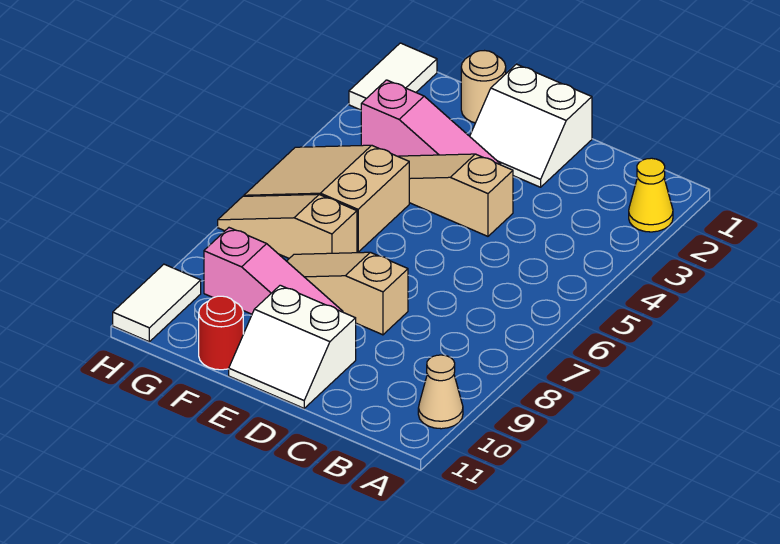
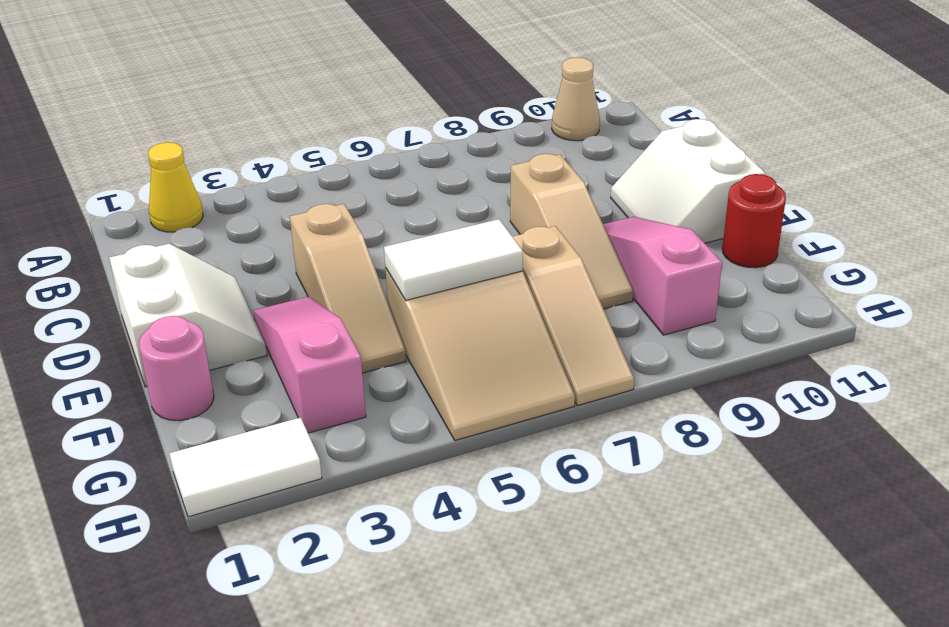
white slope D10:E11 level 1 top 10 -> white slope D10:E11 level 1 top 11
tan round brick F1 level 1 -> pink round brick F1 level 1
white tile H10:H11 level 1 -> white tile F5:F6 level 2

